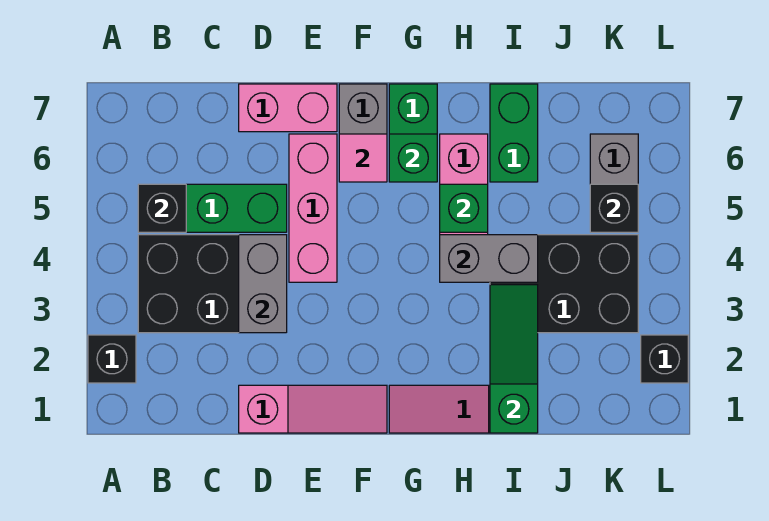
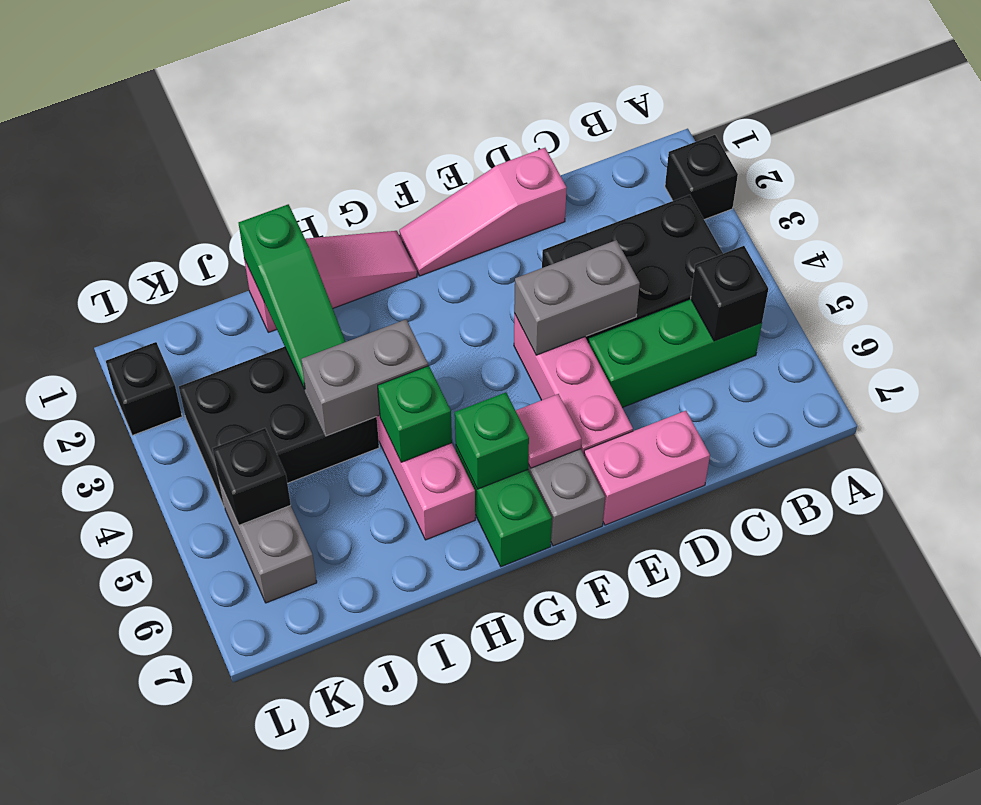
grey brick D3:D4 level 2 -> grey brick D4:E4 level 2
green brick I6:I7 level 1 -> none

